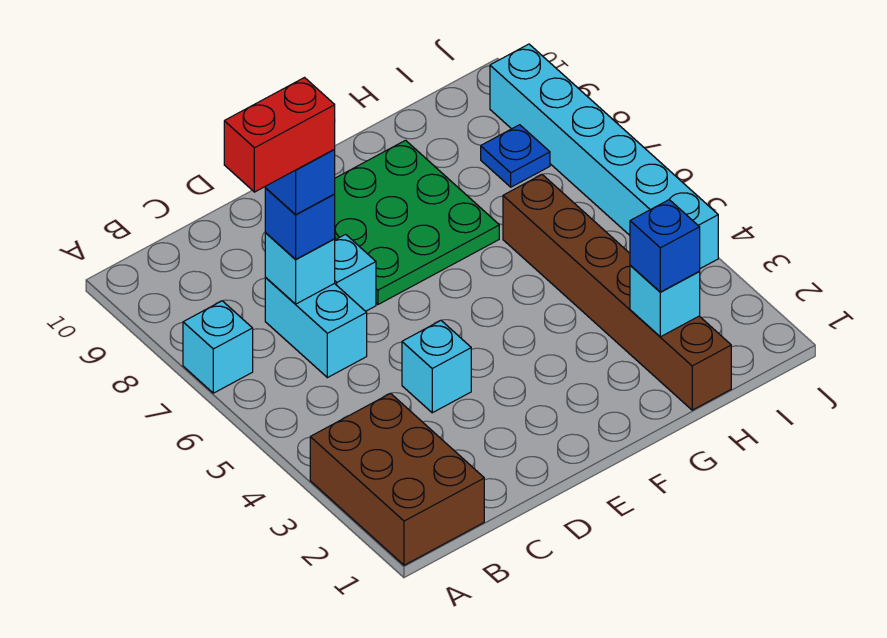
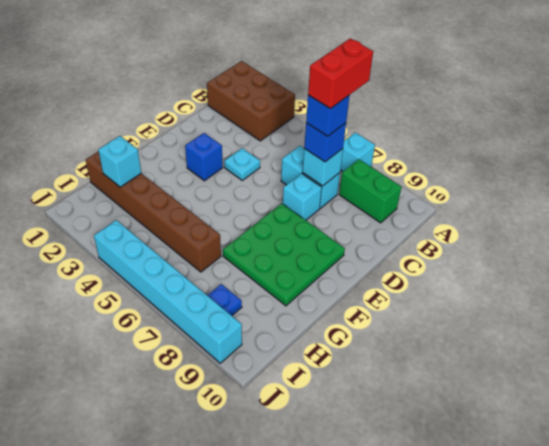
none -> green brick B8:B9 level 1
cyan brick D4 level 1 -> cyan plate D4 level 1
blue brick H2 level 3 -> blue brick E3 level 1

